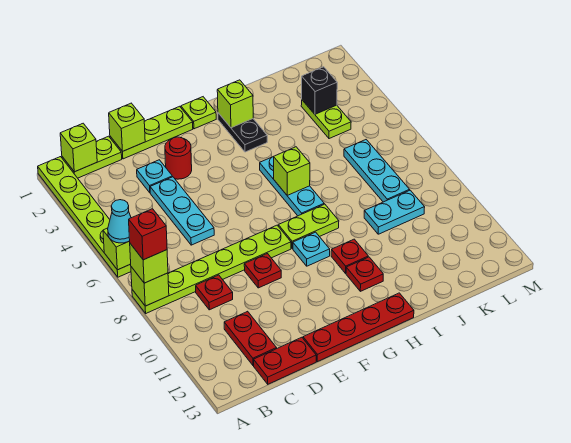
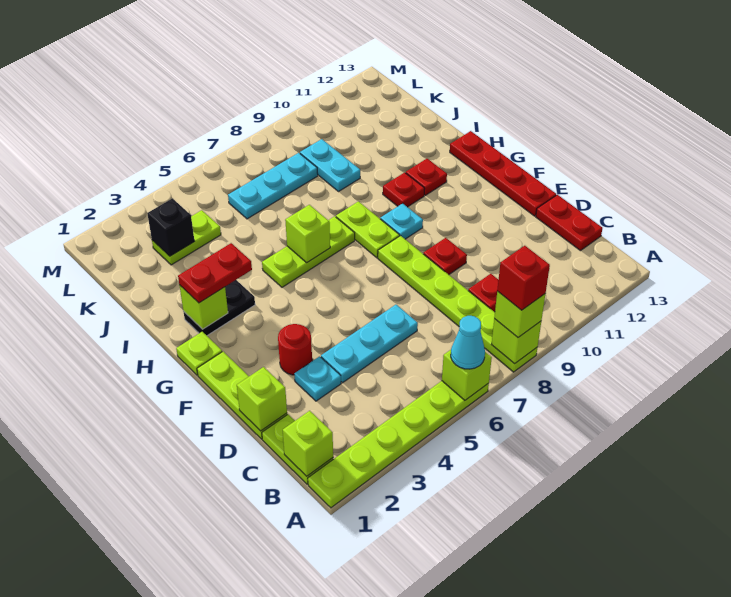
red plate C11:C12 level 1 -> red plate H2:H3 level 3
cyan plate H5:H7 level 1 -> lime plate H5:H7 level 1

